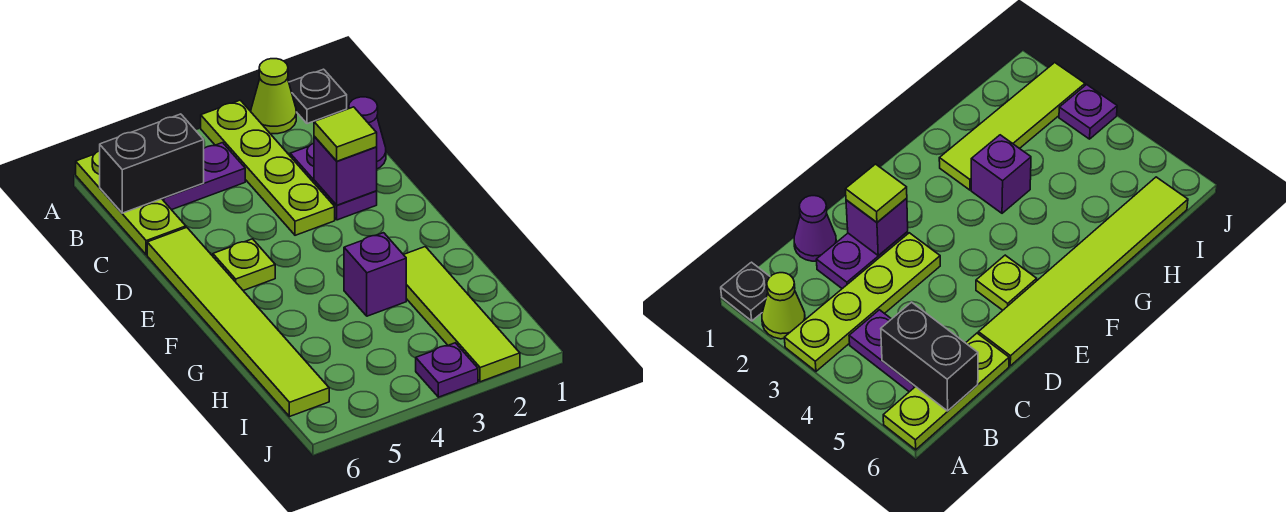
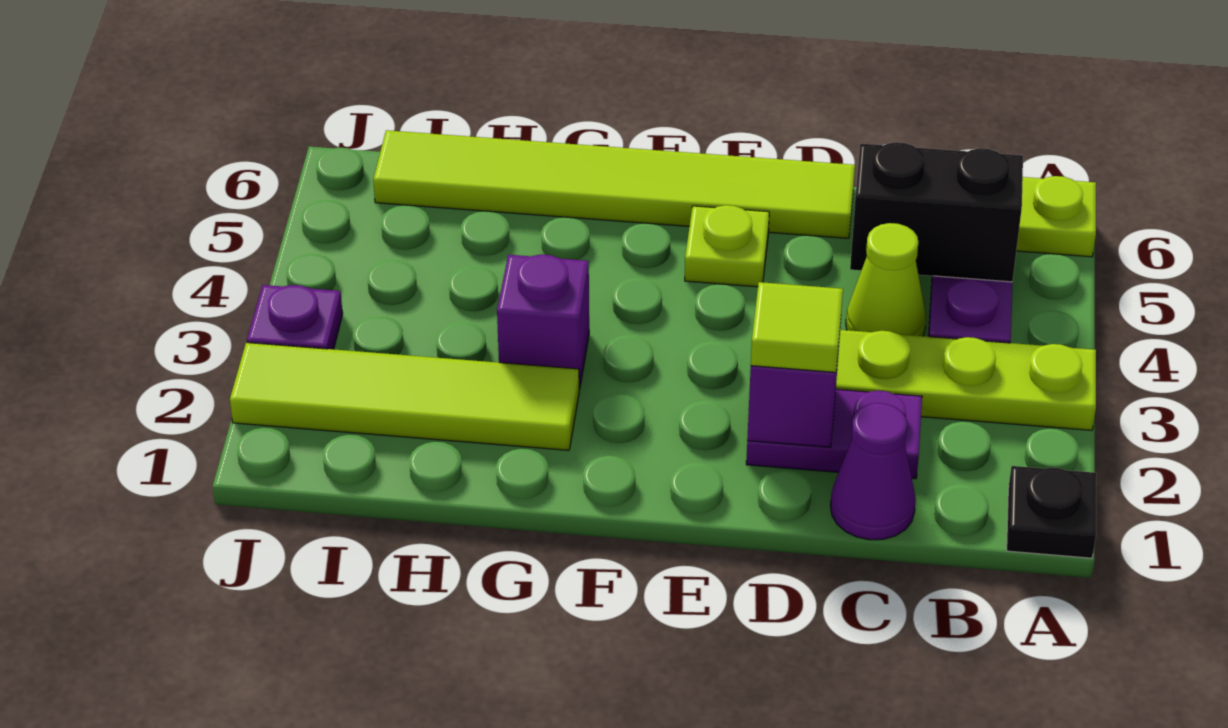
lime cone A2 level 1 -> lime cone C4 level 1
black brick B5:B6 level 2 -> black brick B5:C5 level 2

